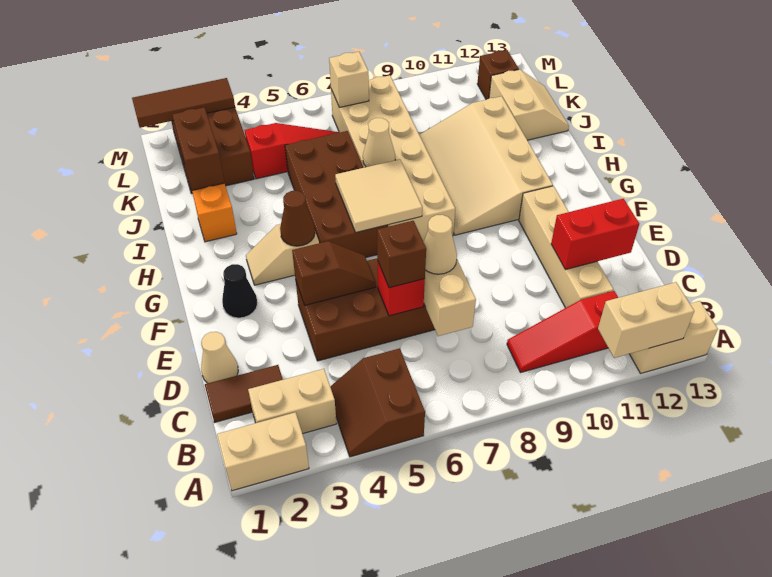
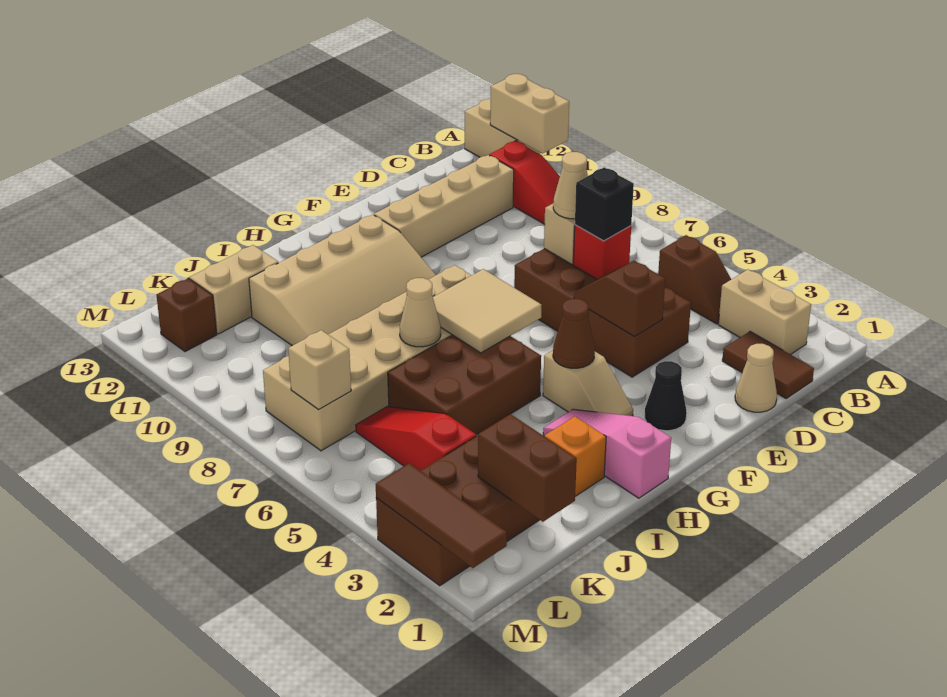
tan brick A1:A2 level 1 -> none
brown slope A4:B5 level 1 top 5 -> brown slope B4:B5 level 1 top 5
brown brick D6 level 3 -> black brick D6 level 3
red brick D11:D12 level 2 -> none
brown brick G5:J6 level 1 -> brown brick H5:J6 level 1
none -> pink slope H1:H3 level 1 top 1
brown brick J2:K2 level 2 -> brown brick K1:K2 level 2

